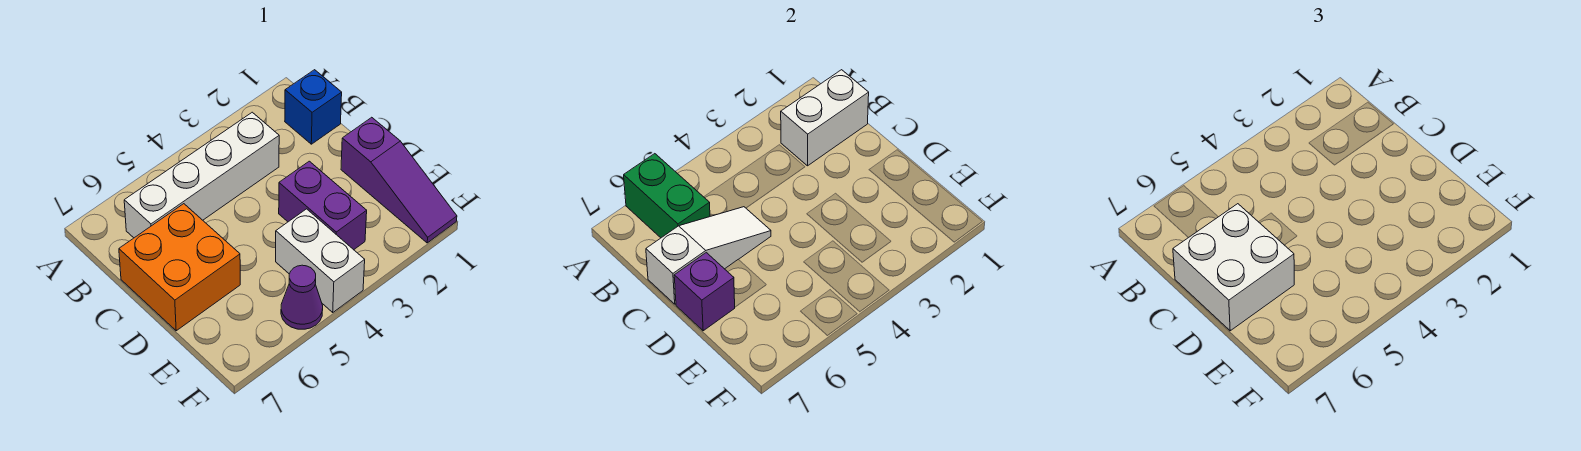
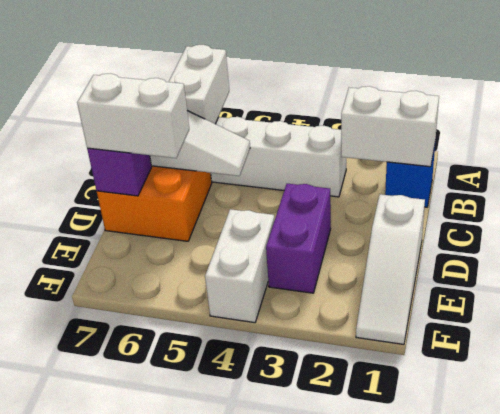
green brick A6:B6 level 2 -> white brick A6:B6 level 2
white brick C6:D7 level 3 -> white brick D6:D7 level 3
purple slope D1:F1 level 1 top D -> white slope D1:F1 level 1 top D
purple cone F5 level 1 -> none

